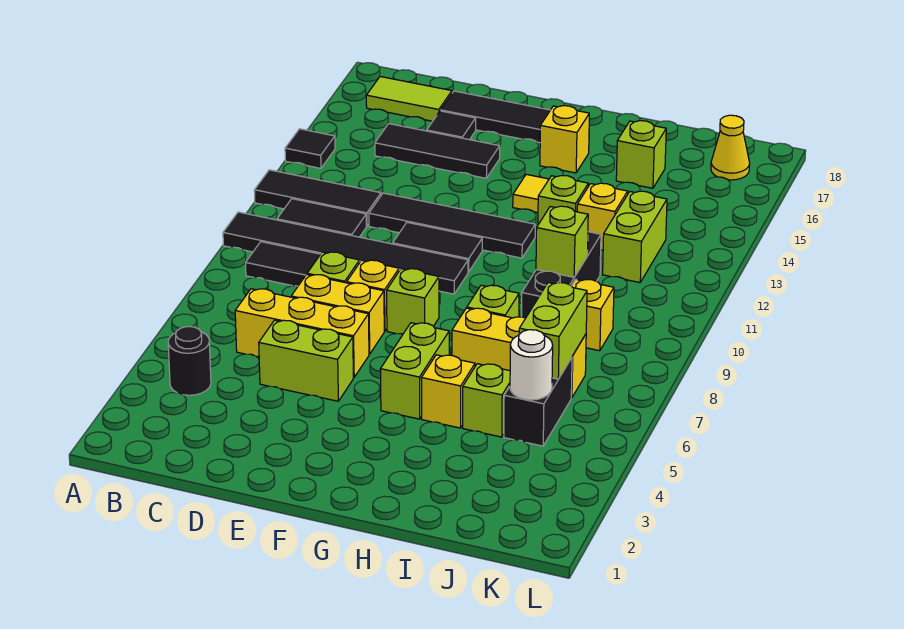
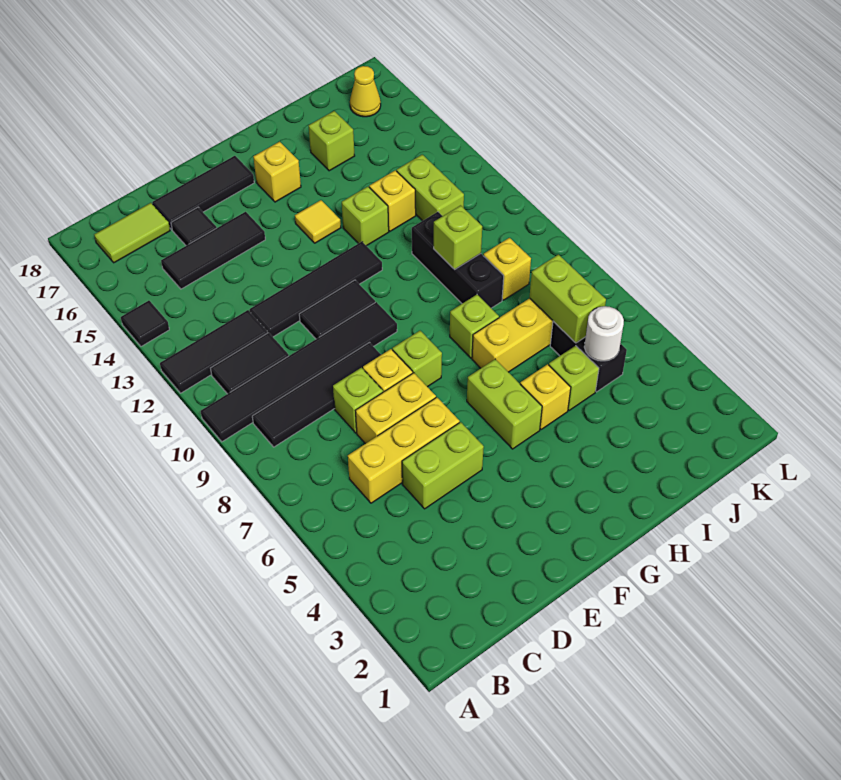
black round brick B4 level 1 -> none

